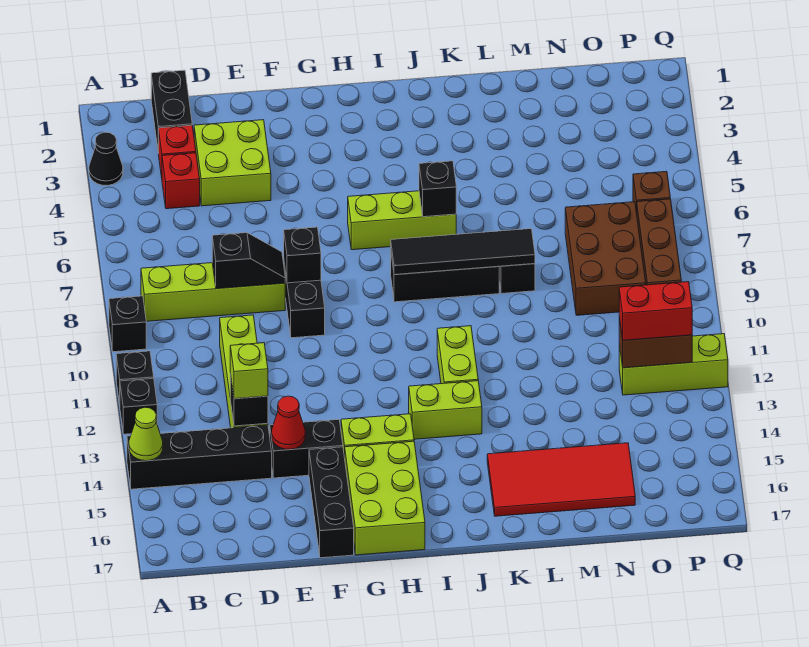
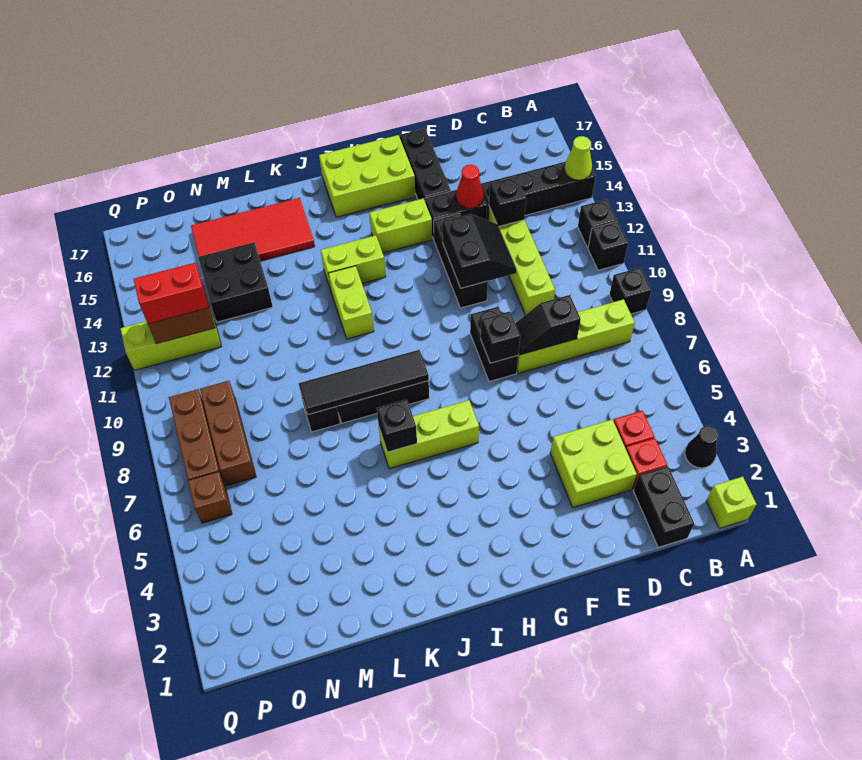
lime brick D13 level 3 -> lime brick A1 level 1
none -> black slope E11:F12 level 2 top F
none -> black brick F11:F13 level 1
lime brick G15:H17 level 1 -> lime brick G16:I17 level 1
none -> black brick M13:N14 level 1
brown brick N7:O9 level 1 -> brown brick O7:O9 level 1

